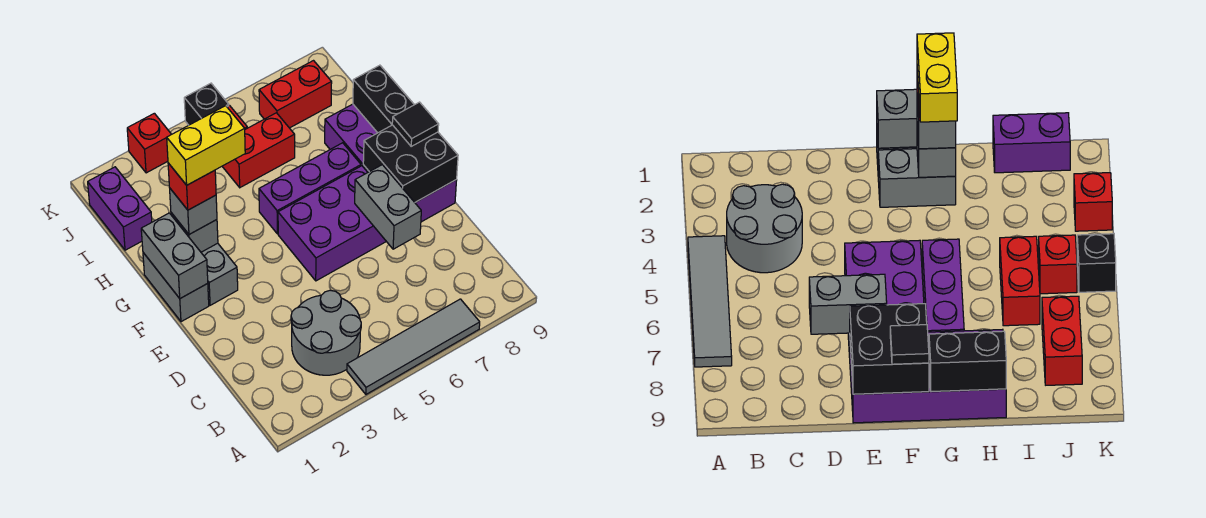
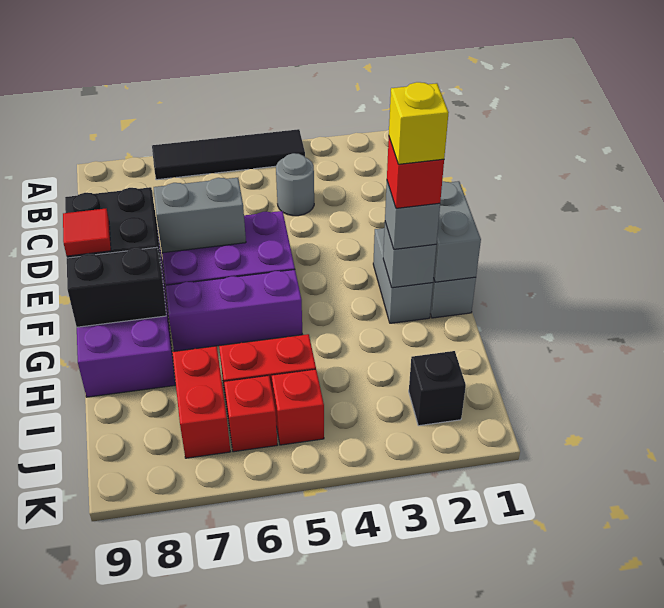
grey tile A4:A7 level 1 -> black tile A4:A7 level 1
grey round brick B3:C4 level 1 -> grey round brick C4 level 1
grey brick D7:E7 level 2 -> grey brick E6:E7 level 2
black tile F9 level 3 -> red tile F9 level 3
yellow brick G2:G3 level 5 -> yellow brick G2 level 5
black brick G9:H9 level 2 -> black brick G8:G9 level 2
purple brick I1:J1 level 1 -> none
red brick J7:J8 level 1 -> red brick I7:J7 level 1
red brick K3 level 1 -> red brick J6 level 1
black brick K5 level 1 -> black brick J2 level 1

